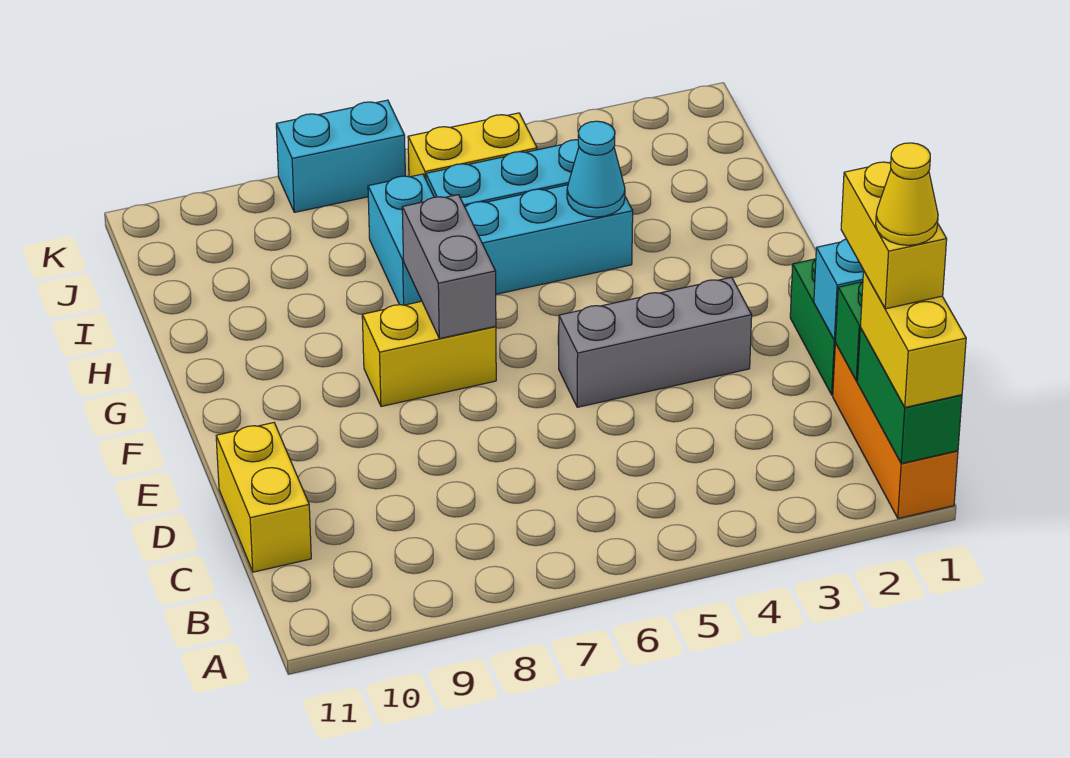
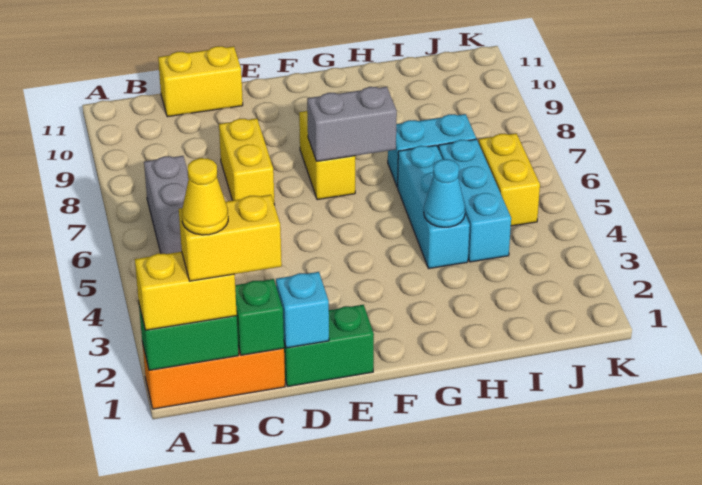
none -> yellow brick D7:D8 level 1
grey brick E3:E5 level 1 -> grey brick B5:B7 level 1
cyan brick K7:K8 level 1 -> none

